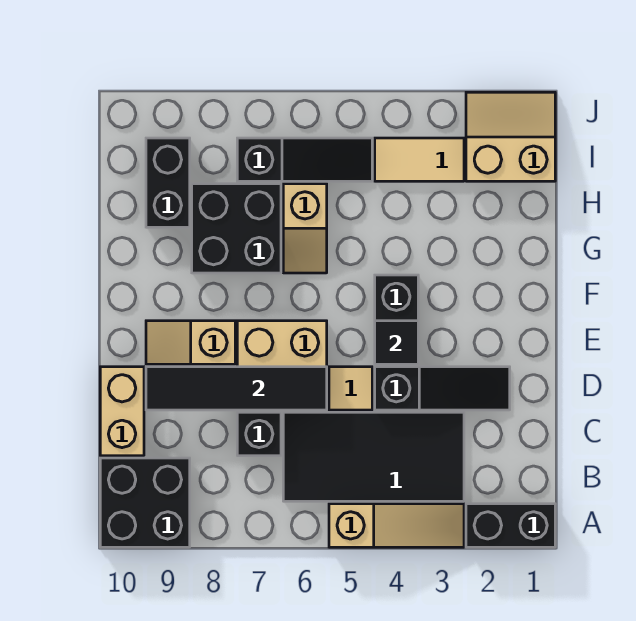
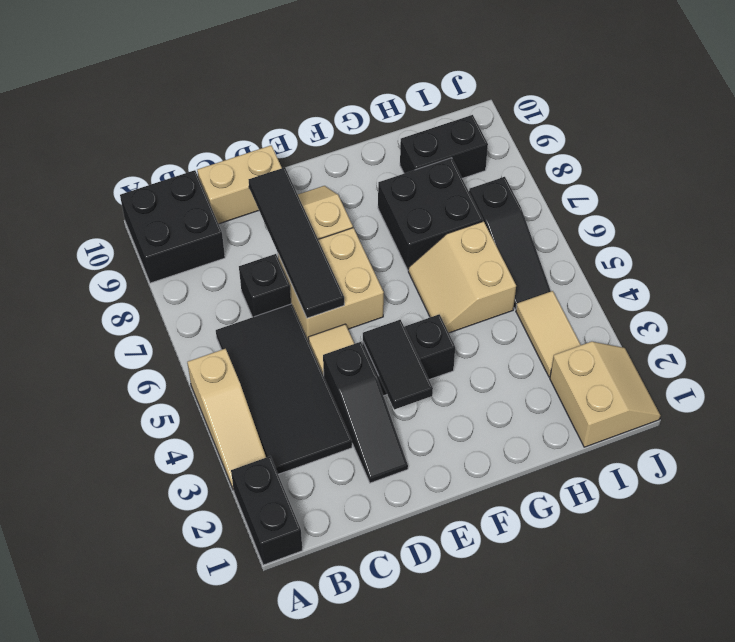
black tile E4 level 2 -> black tile E3:E4 level 2
tan slope G6:H6 level 1 top H -> tan slope G5:H6 level 1 top H

